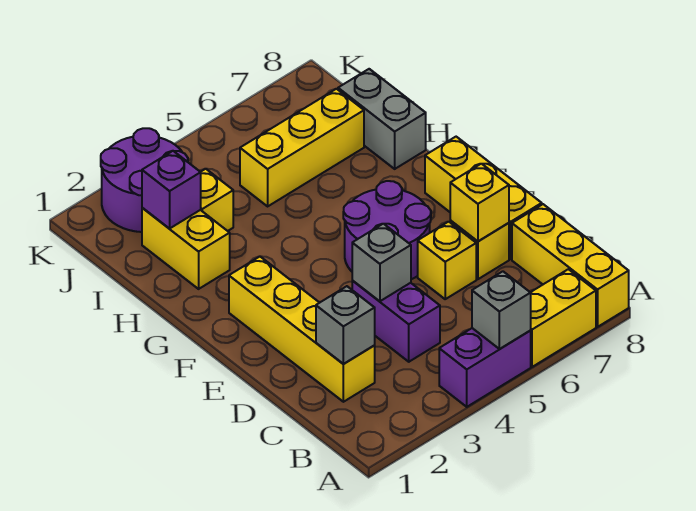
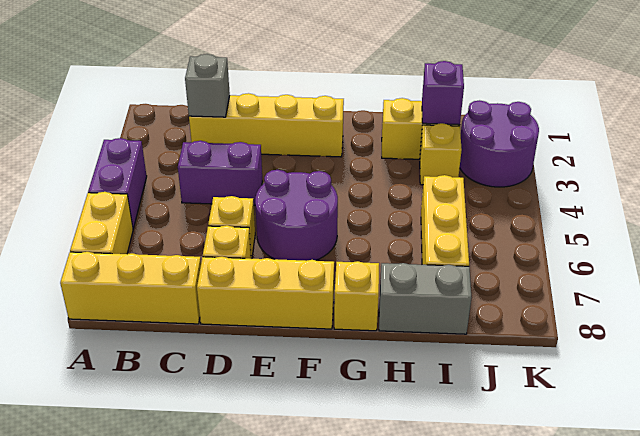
grey brick A5 level 2 -> none
grey brick D4 level 2 -> none
yellow brick D7 level 2 -> yellow brick G8 level 1

